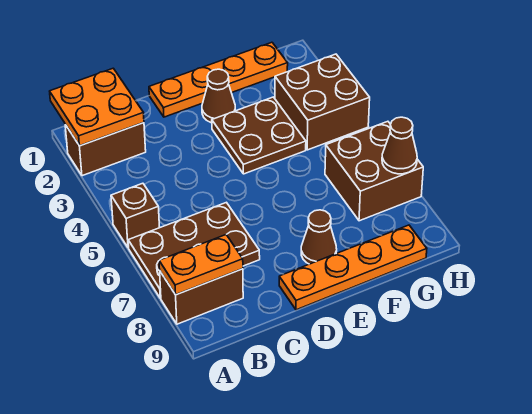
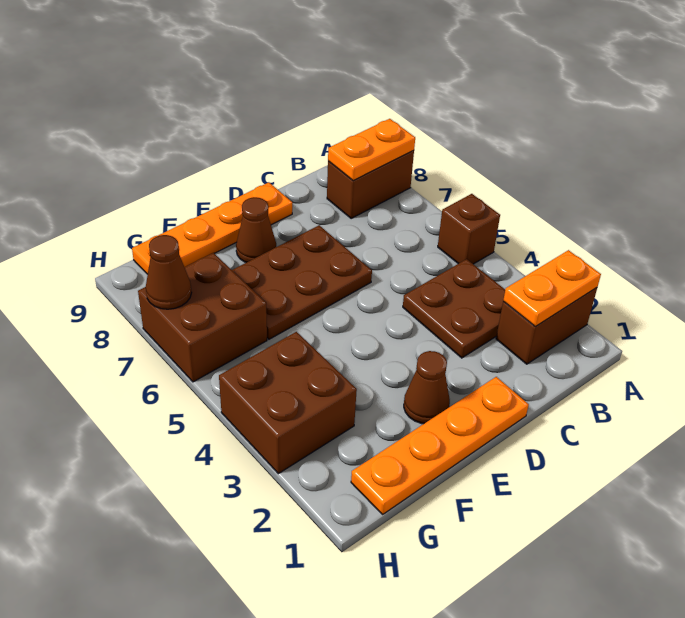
orange plate A1:B2 level 2 -> orange plate A2:B2 level 2
brown plate A6:C7 level 1 -> brown plate D6:F7 level 1
brown plate E3:F4 level 1 -> brown plate B3:C4 level 1

